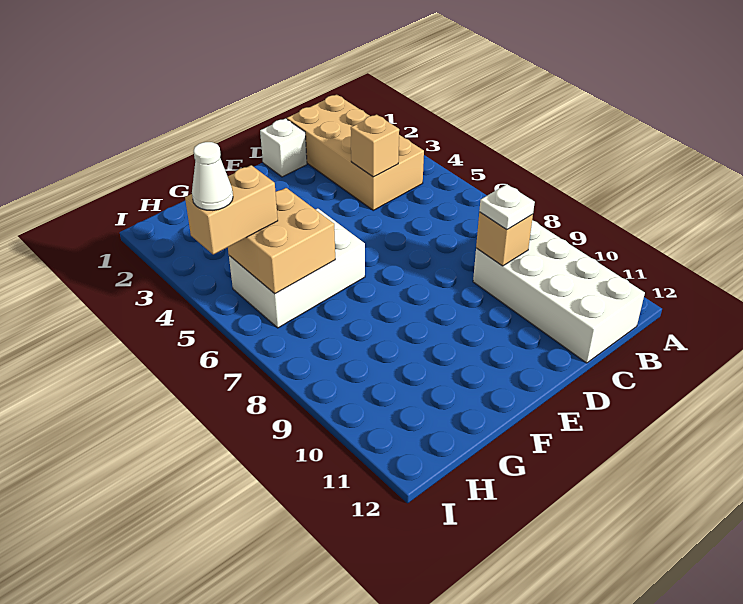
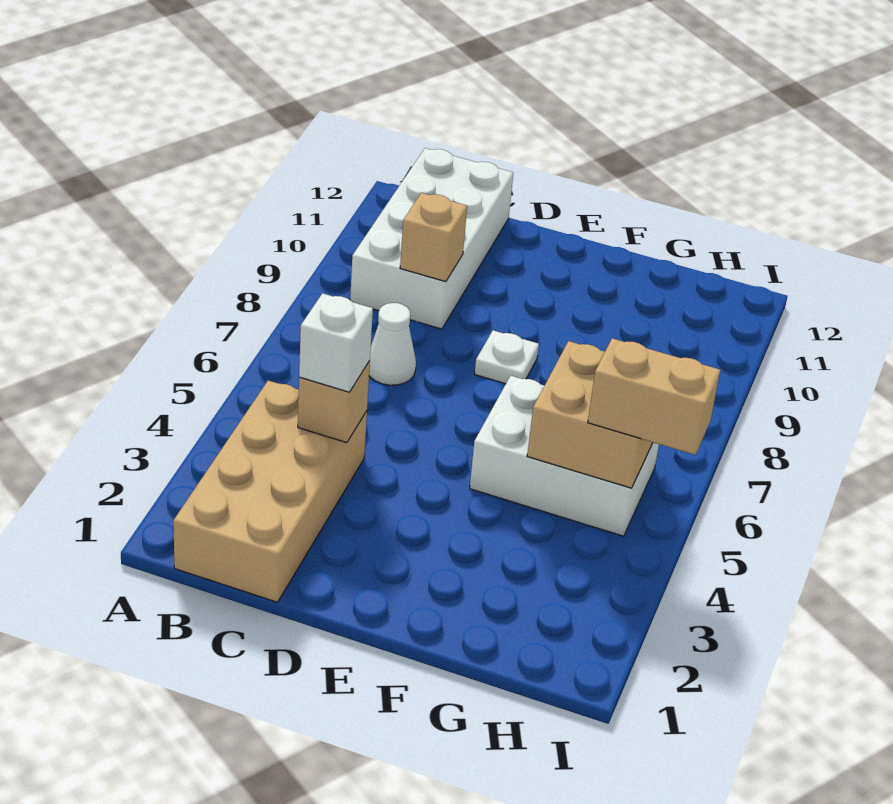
white plate C9 level 3 -> white plate E8 level 1
white brick D1 level 1 -> white brick C4 level 3
white cone I5 level 4 -> white cone C7 level 1

